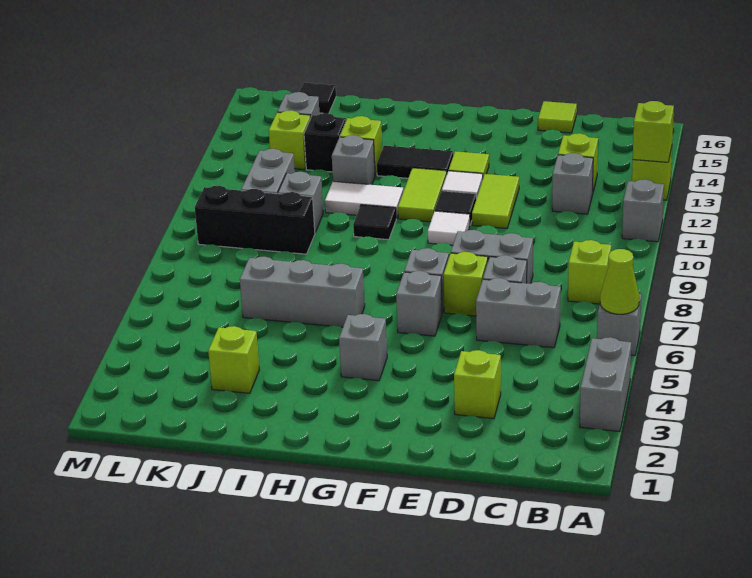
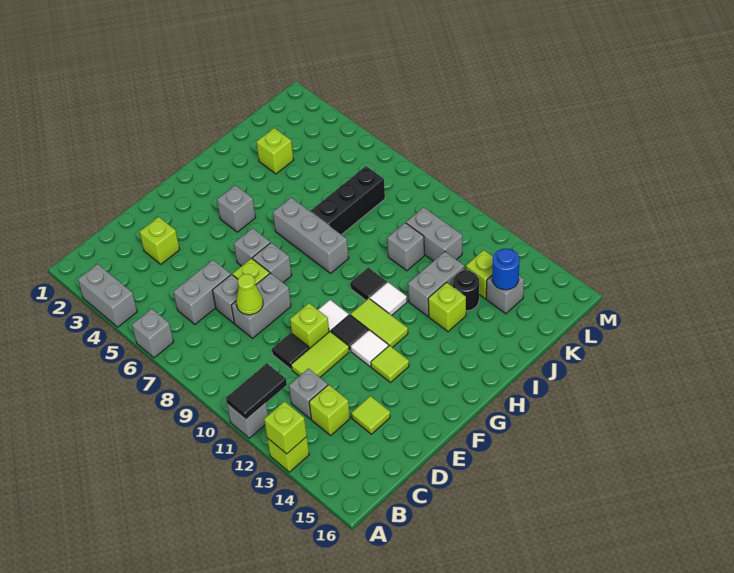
lime cone A6 level 2 -> lime cone D8 level 2
lime brick B8 level 1 -> lime brick E10 level 1
lime tile D16 level 1 -> lime tile D14 level 1
lime tile E11:E12 level 1 -> lime tile D11:E11 level 1
black tile G13:H13 level 1 -> black tile A11:B11 level 2
grey brick H6:J6 level 1 -> grey brick H6:H8 level 1
white tile H11:I11 level 1 -> white tile H11 level 1
grey brick I12 level 1 -> grey brick I12:J12 level 1
black brick J9:L9 level 1 -> black brick I7:K7 level 1
black brick J13 level 1 -> black round brick J13 level 1
none -> blue round brick K14 level 2
black tile K16 level 1 -> black tile D10 level 1

